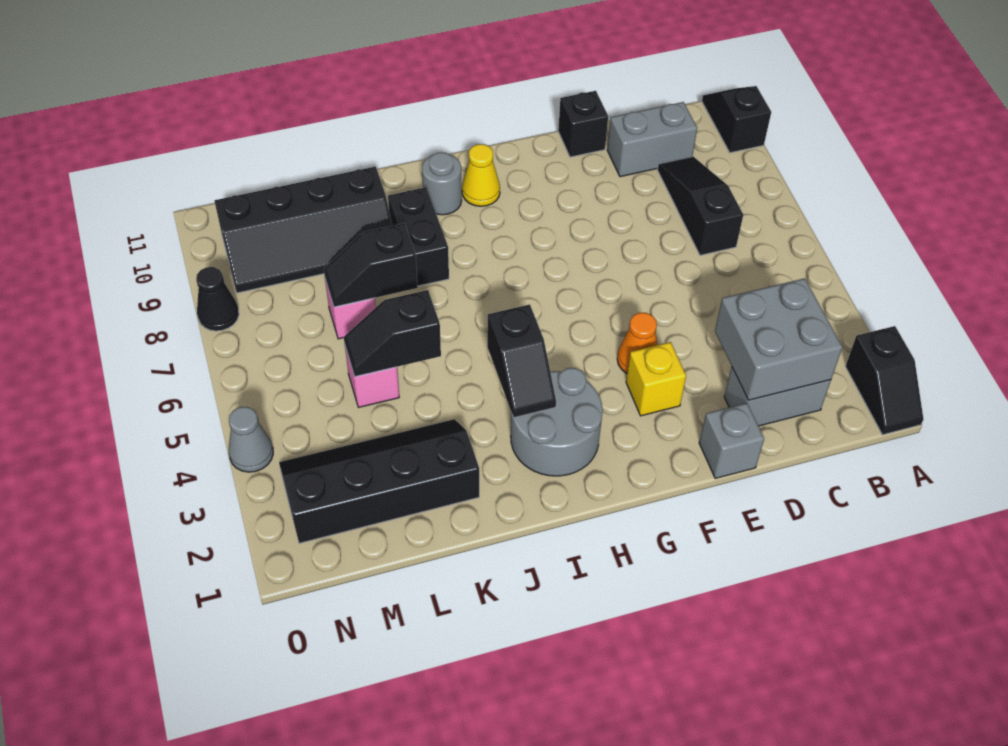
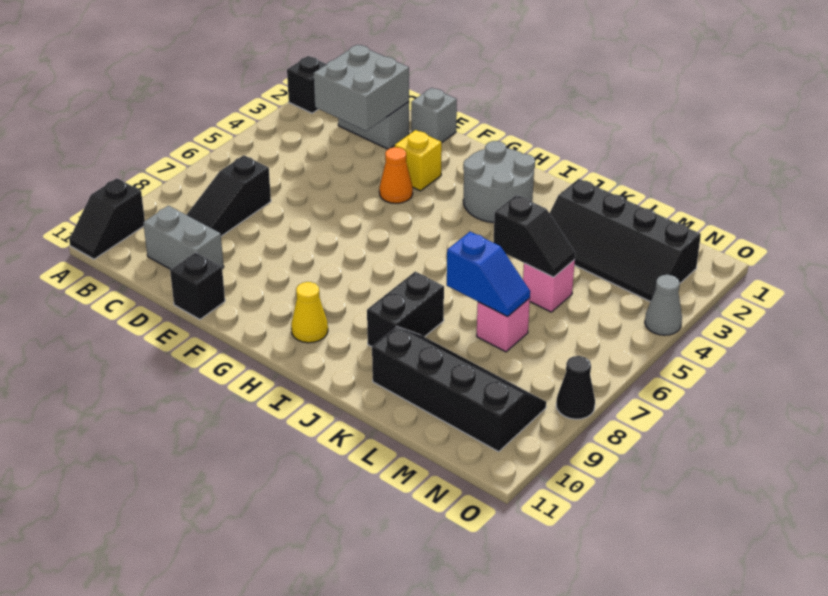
black slope I3:I4 level 2 top 4 -> none
grey round brick I10 level 1 -> none
black slope K7:L7 level 2 top K -> blue slope K7:L7 level 2 top K

